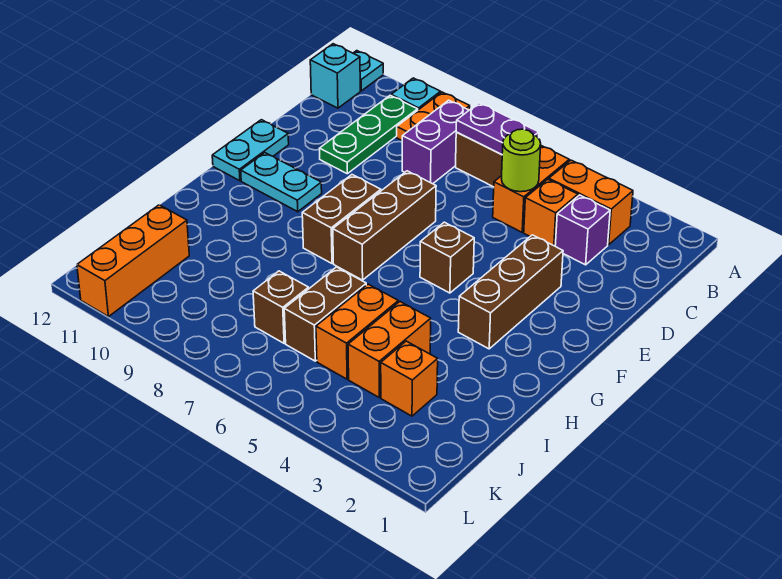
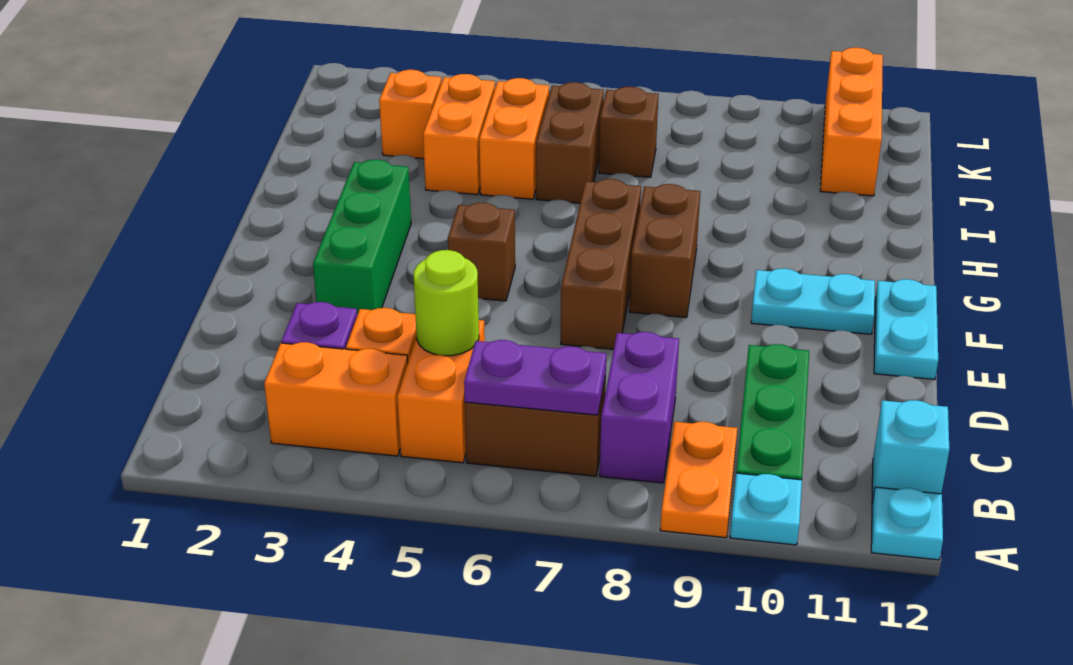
brown brick E3:G3 level 1 -> green brick E3:G3 level 1

